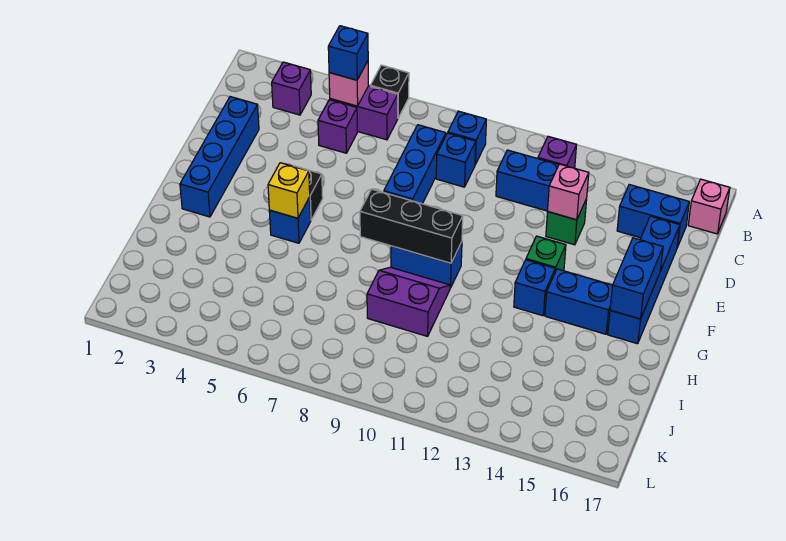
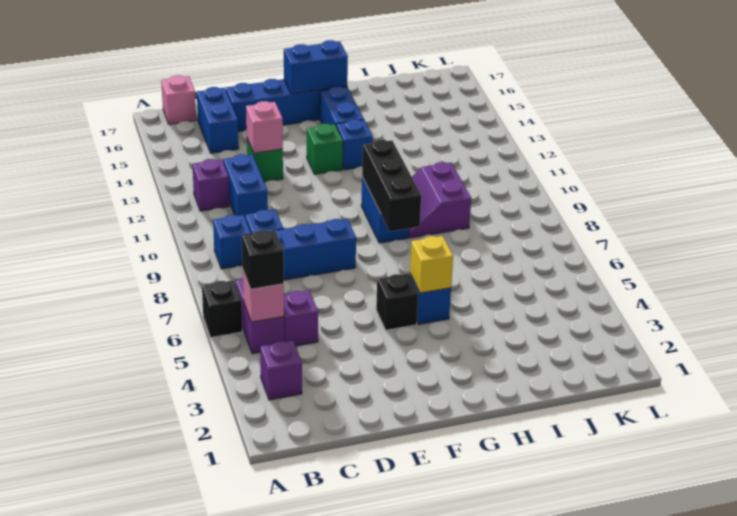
blue brick B5 level 3 -> black brick B5 level 3
blue brick D2:G2 level 1 -> none

